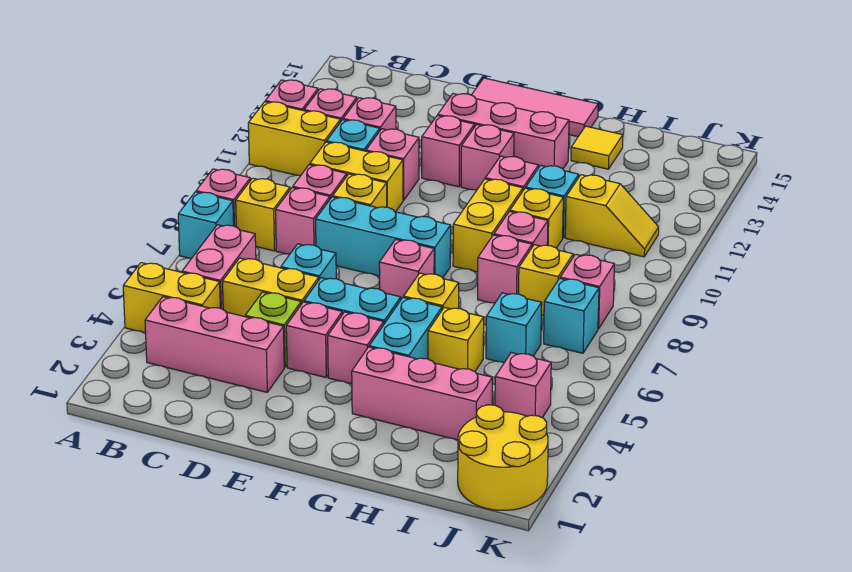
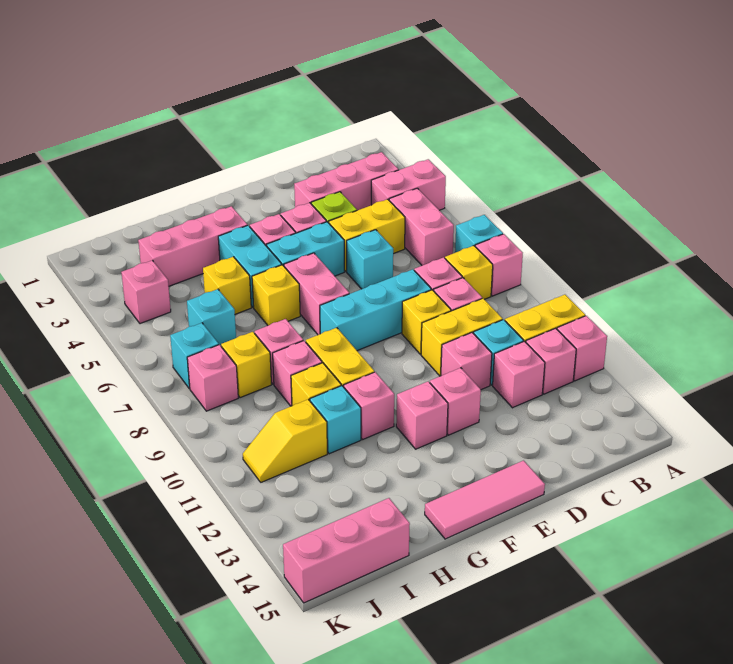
yellow brick A4:B4 level 1 -> pink brick A4:B4 level 1
pink brick E13:G13 level 1 -> pink brick I15:K15 level 1
pink brick F7 level 1 -> pink brick F6:F7 level 1
yellow tile H14 level 1 -> none
yellow round brick J1:K2 level 1 -> none

